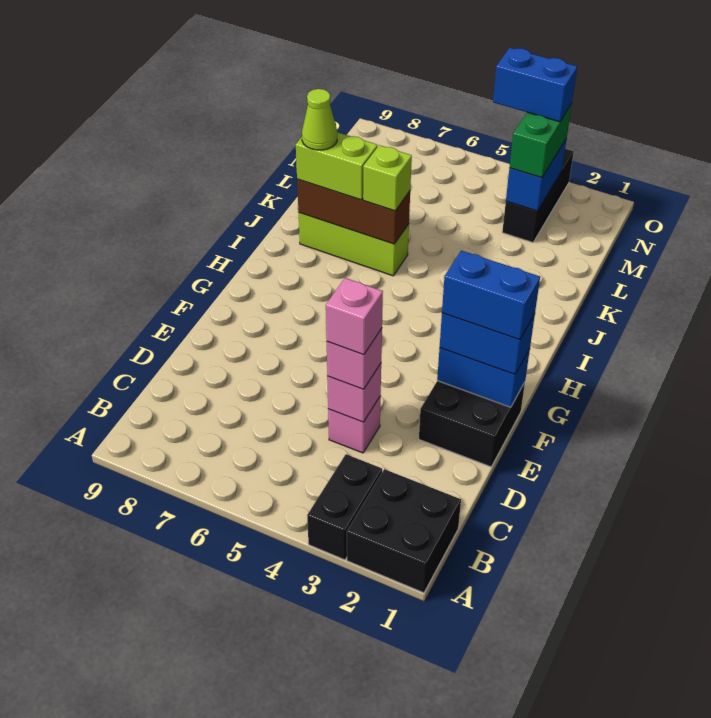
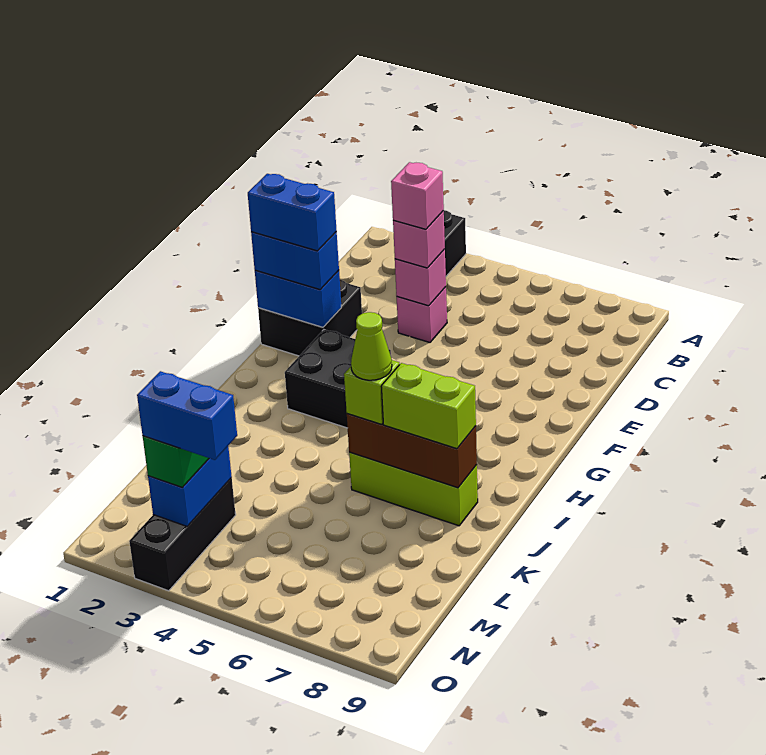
black brick A1:B2 level 1 -> black brick G3:H4 level 1
lime cone J8 level 4 -> lime cone J6 level 4

